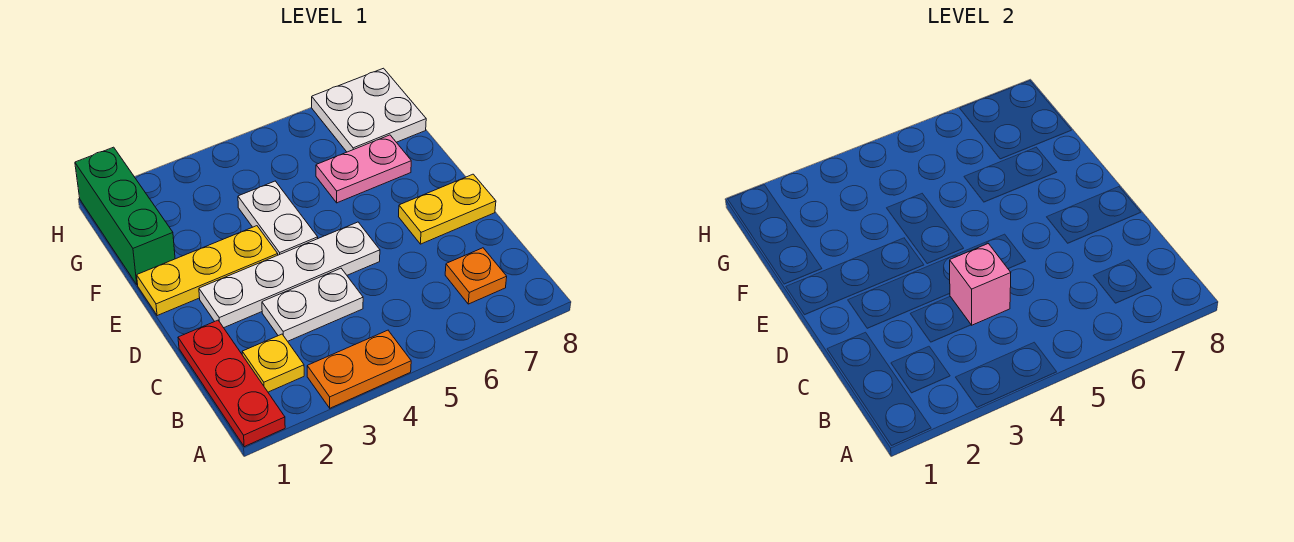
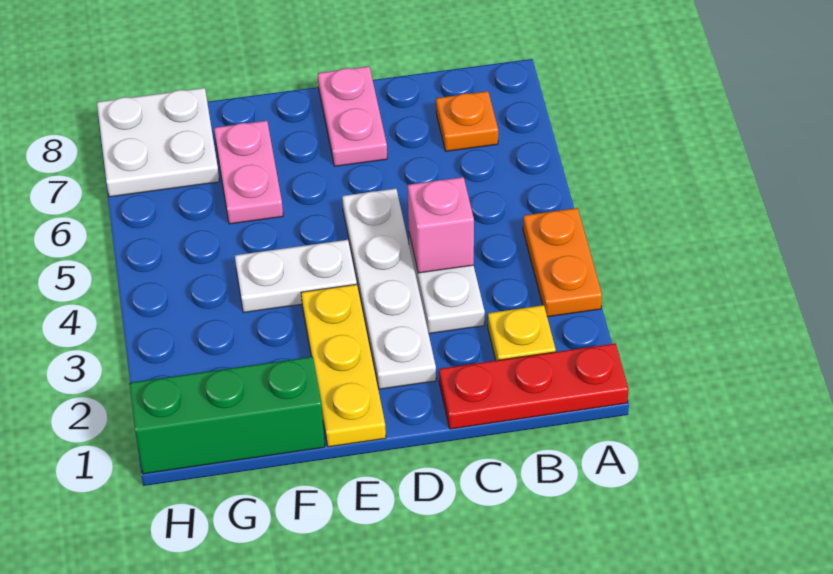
yellow plate D7:D8 level 1 -> pink plate D7:D8 level 1

